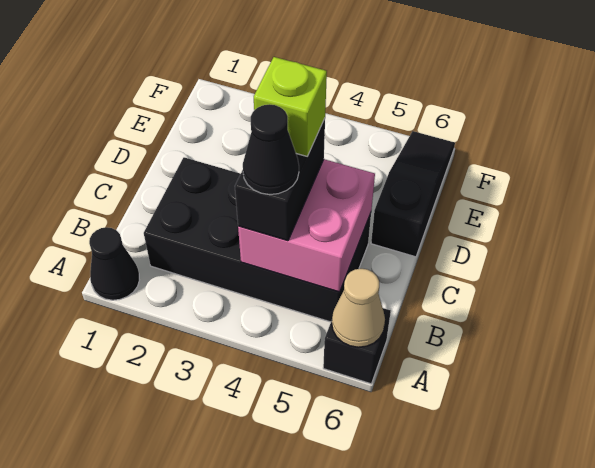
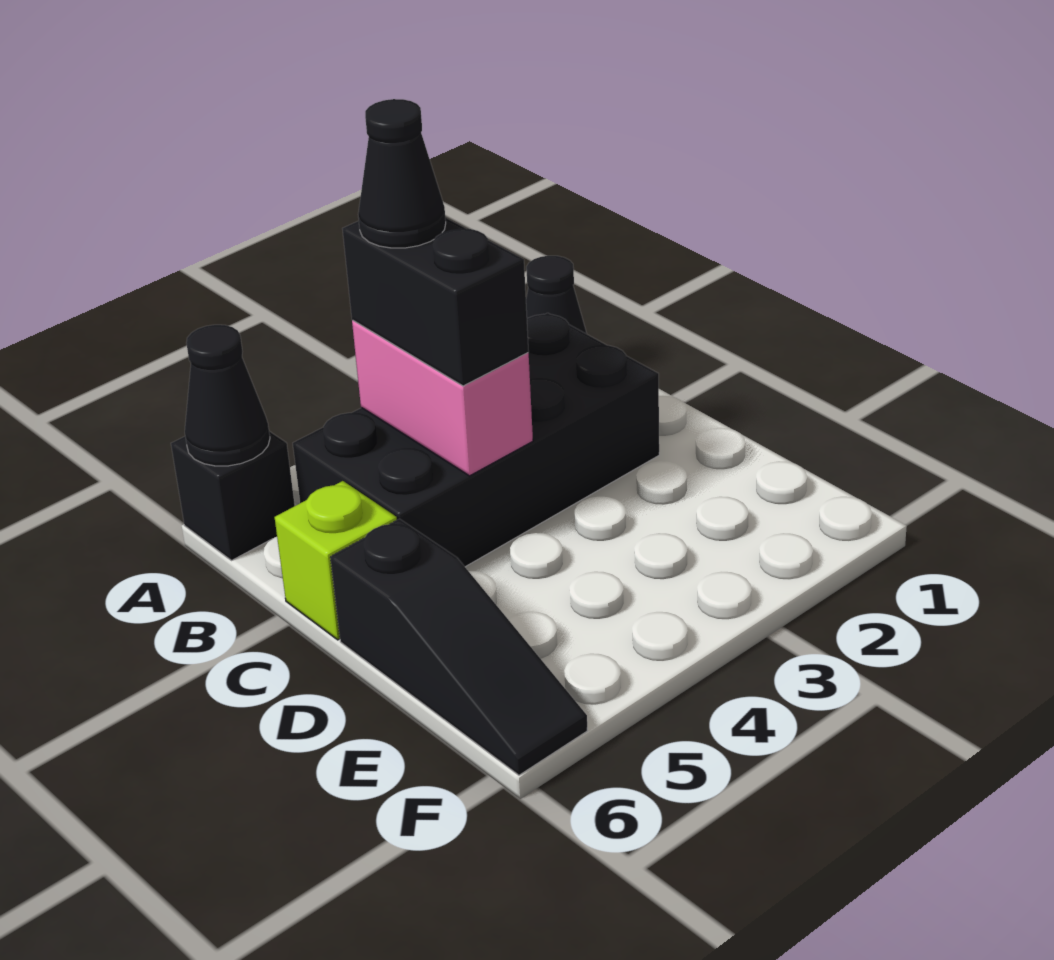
tan cone A6 level 2 -> black cone A6 level 2
pink brick B4:C5 level 2 -> pink brick B4:C4 level 2
lime brick C4 level 4 -> lime brick C6 level 1

